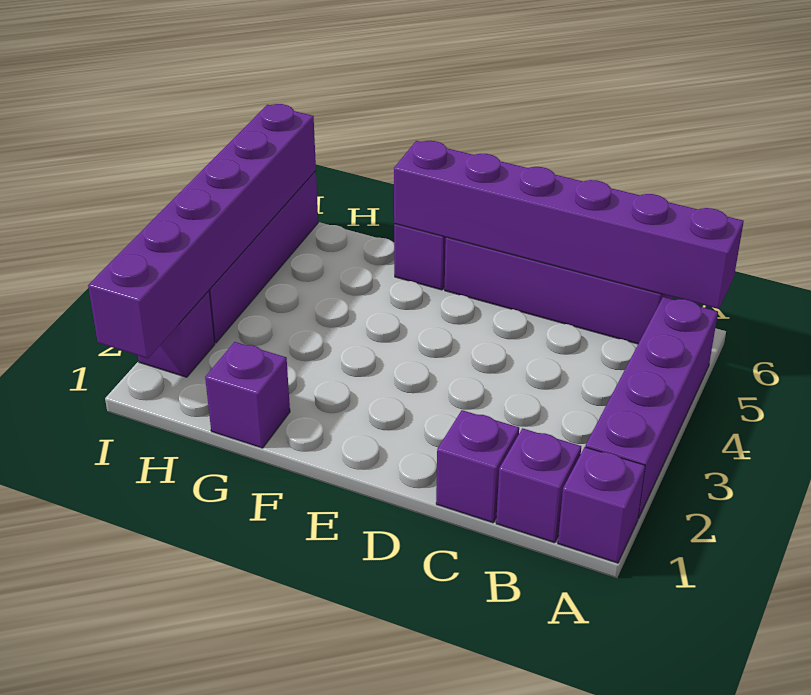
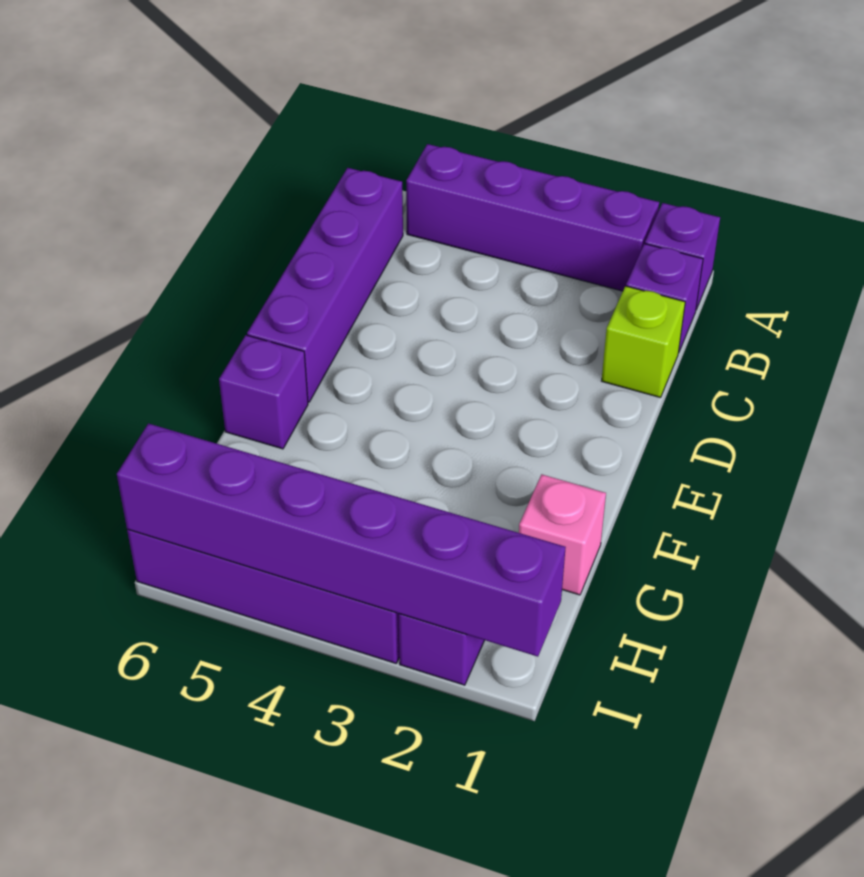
purple brick A6:F6 level 2 -> none
purple brick C1 level 1 -> lime brick C1 level 1
purple brick G1 level 1 -> pink brick G1 level 1

